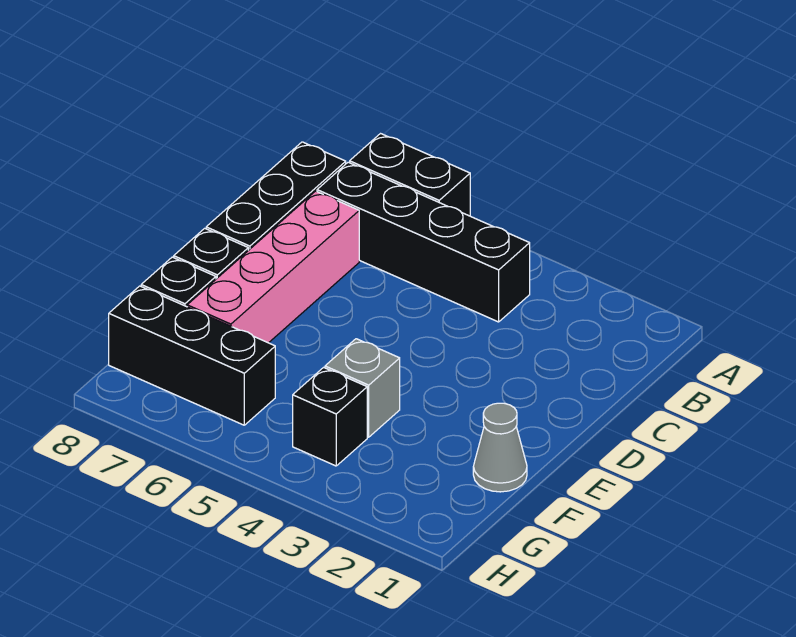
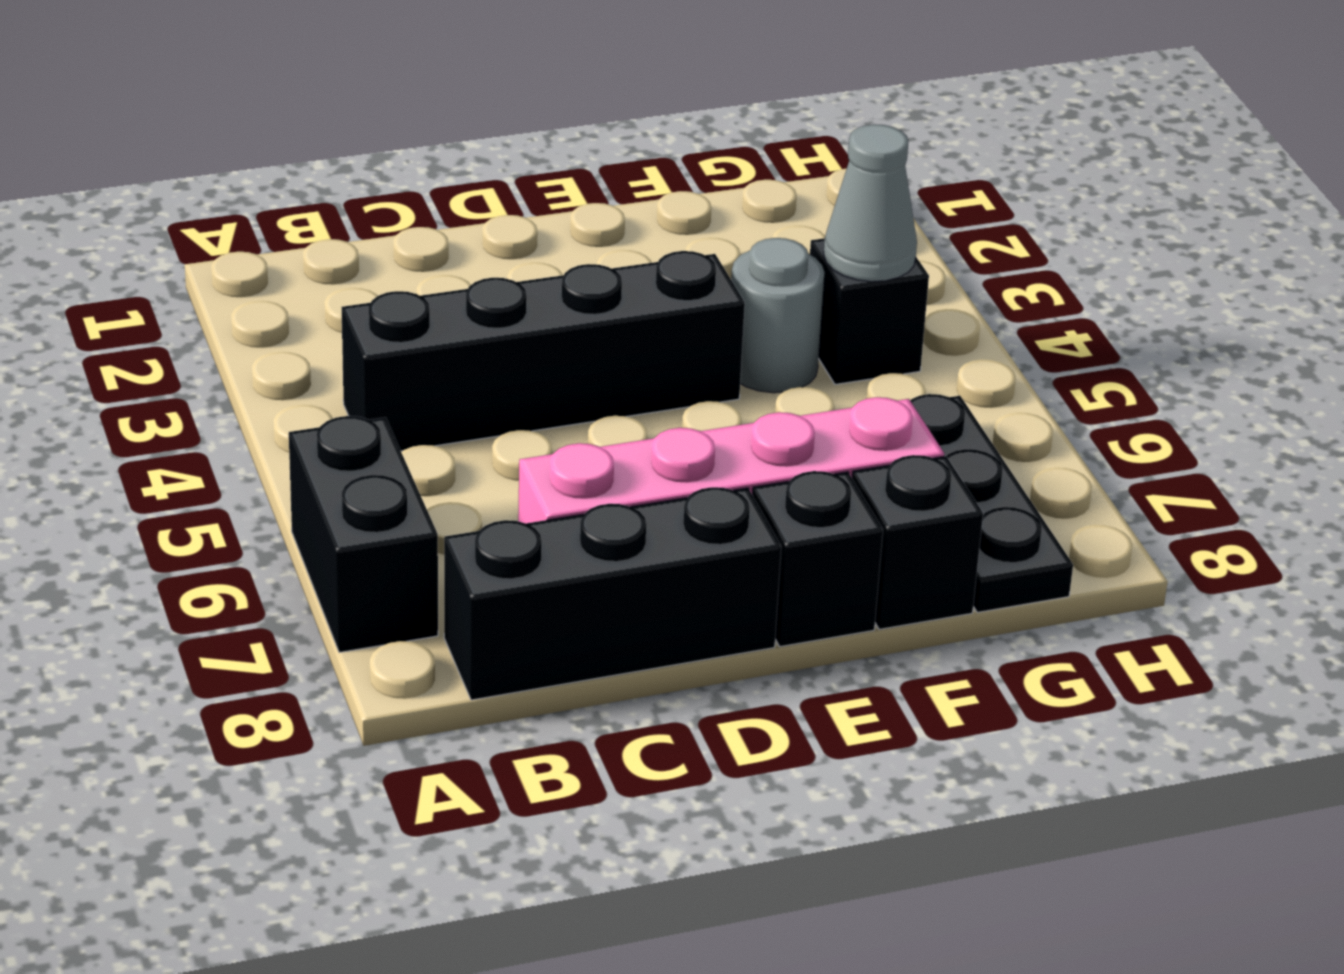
black brick B4:B7 level 1 -> black brick B4:E4 level 1
grey cone F1 level 1 -> grey cone G4 level 2
grey brick F4 level 1 -> grey round brick F4 level 1
black brick G6:G8 level 1 -> black plate G6:G8 level 1

